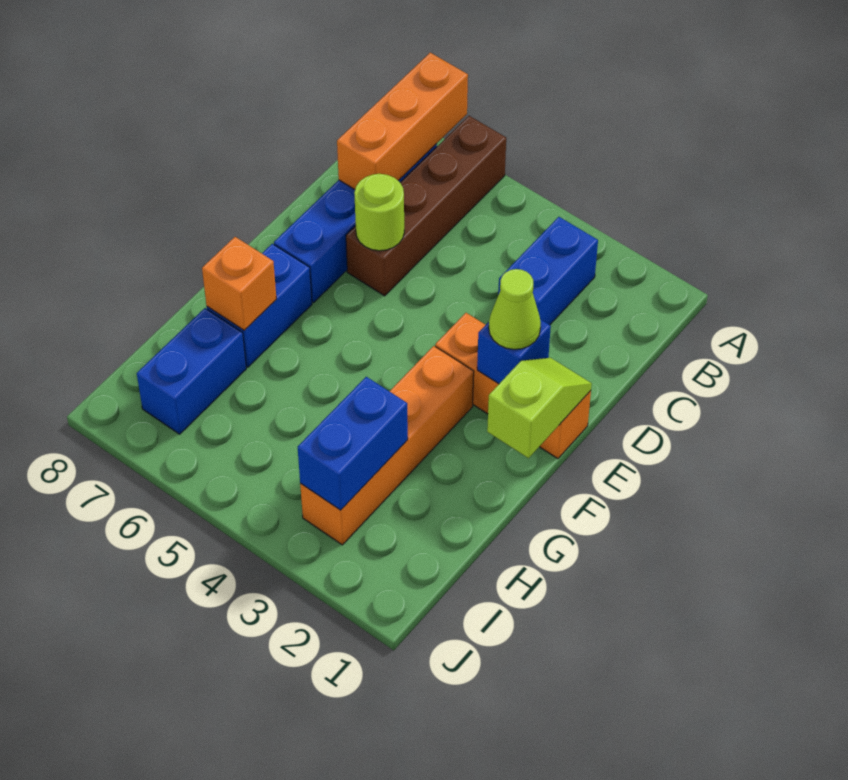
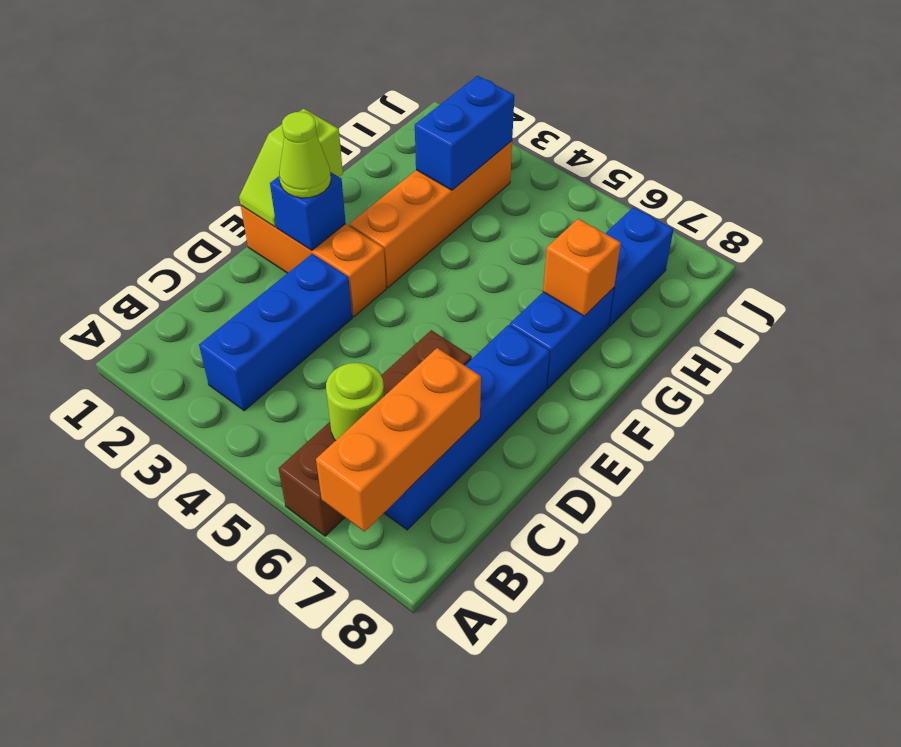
blue brick B3:C3 level 1 -> blue brick B3:D3 level 1
lime round brick D6 level 2 -> lime round brick B6 level 2

